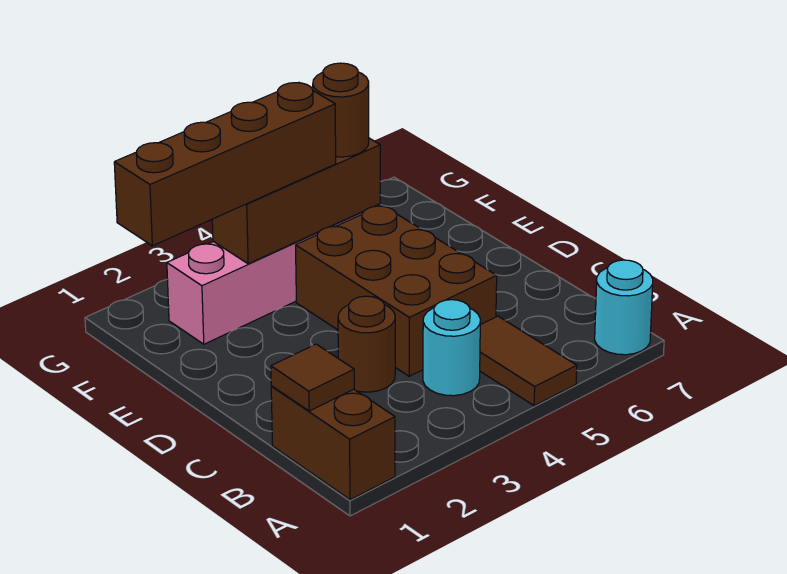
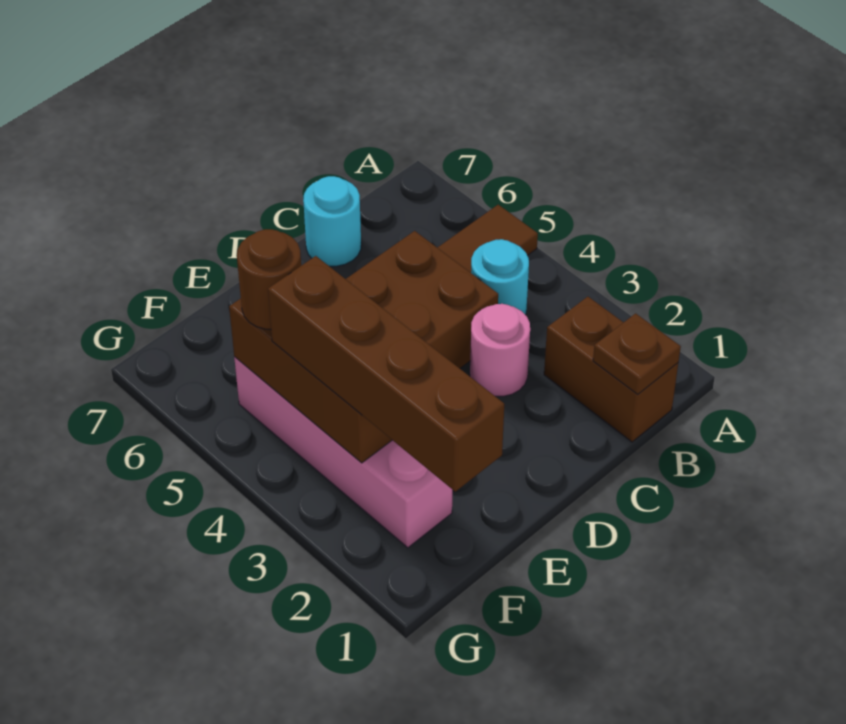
brown brick A1:B1 level 1 -> brown brick B1:B2 level 1
cyan round brick A7 level 1 -> cyan round brick C7 level 1
brown tile B1 level 2 -> brown plate B1 level 2
brown round brick C3 level 1 -> pink round brick C3 level 1

